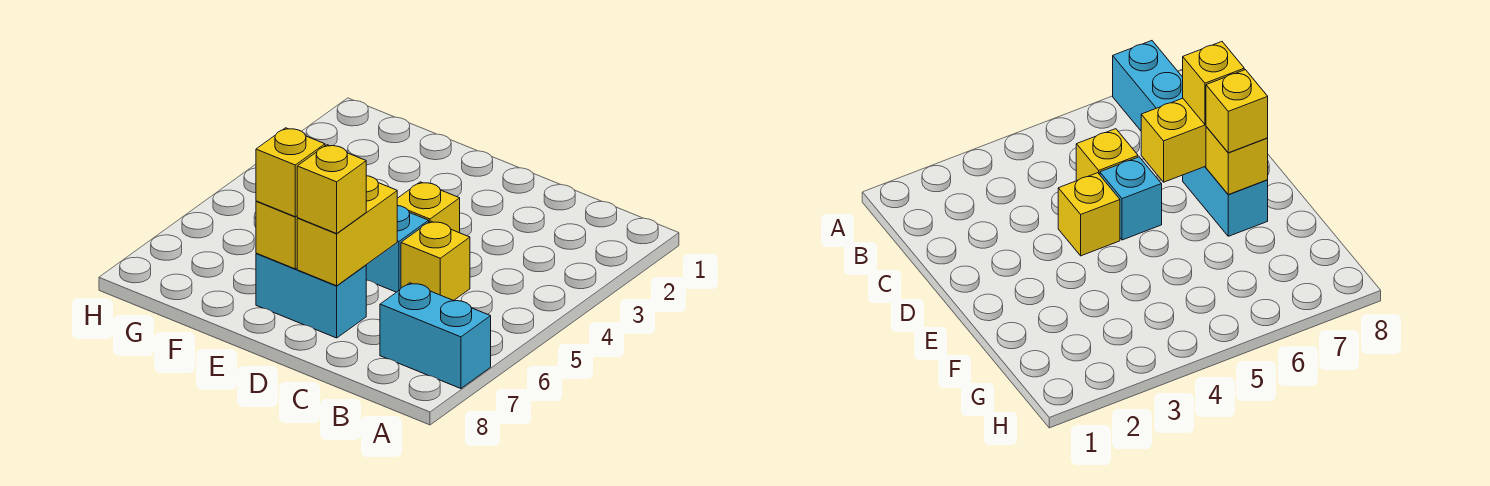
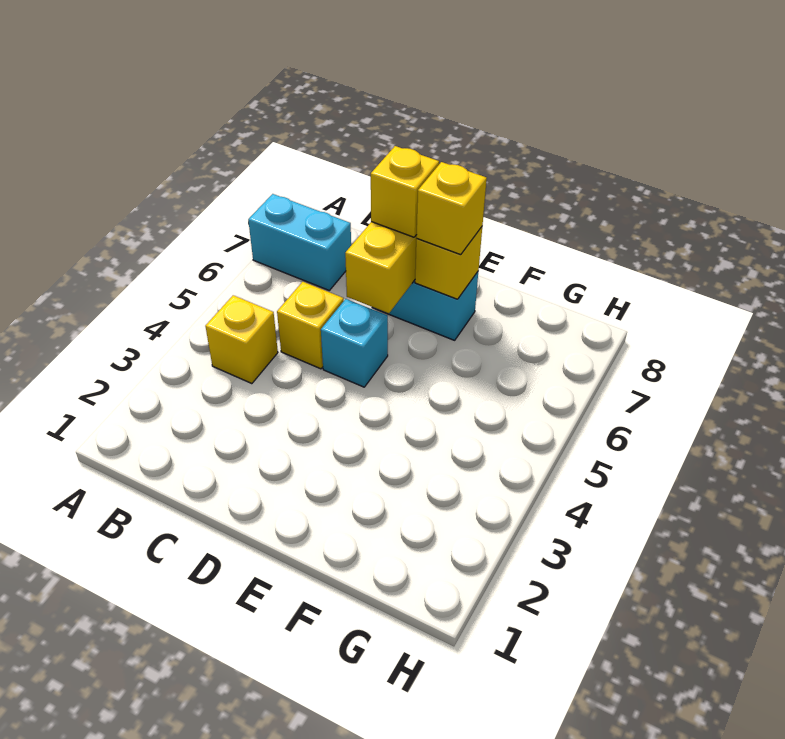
yellow brick D4 level 1 -> yellow brick B4 level 1

